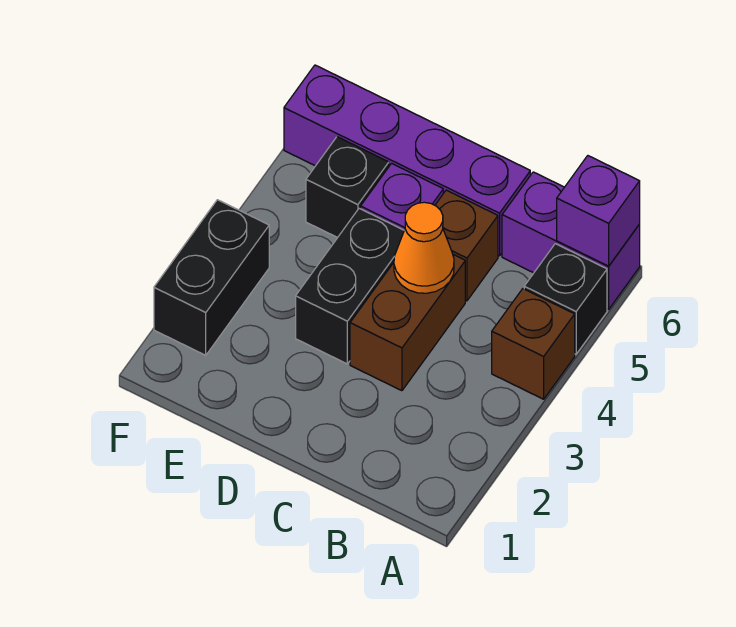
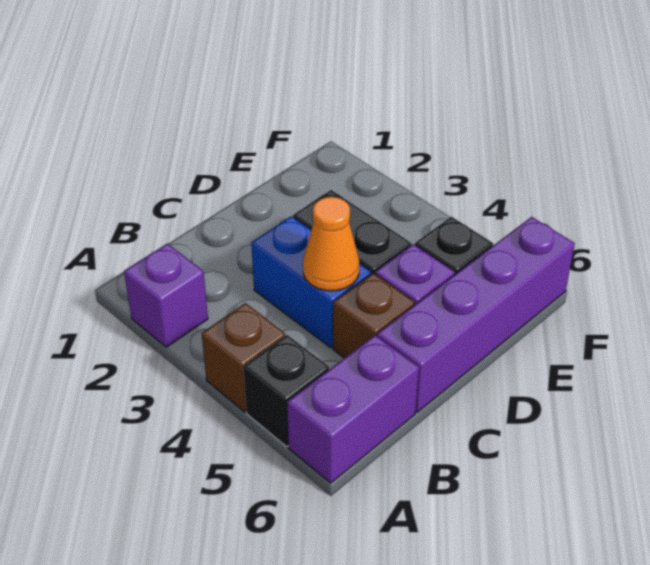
purple brick A6 level 2 -> purple brick A2 level 1
brown brick C3:C4 level 1 -> blue brick C3:C4 level 1
black brick F2:F3 level 1 -> none

